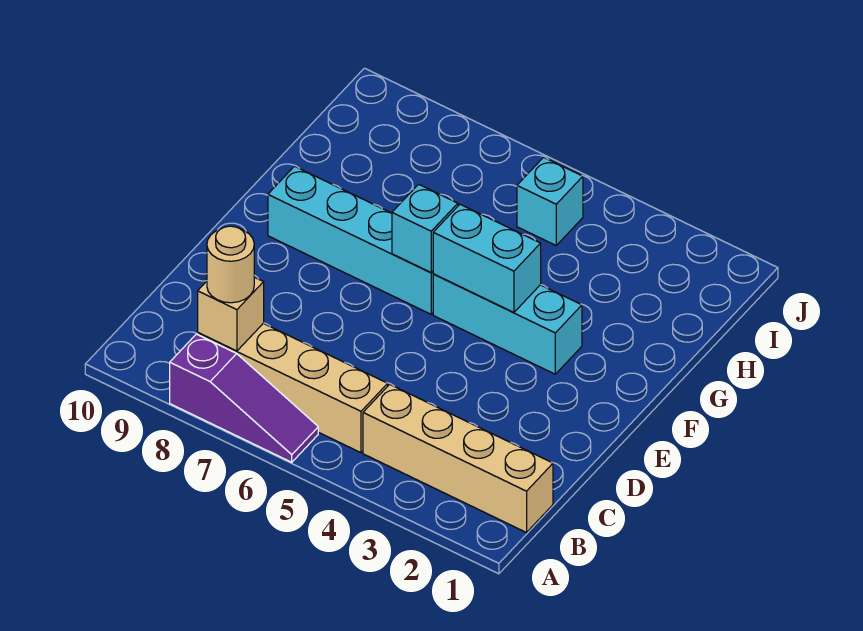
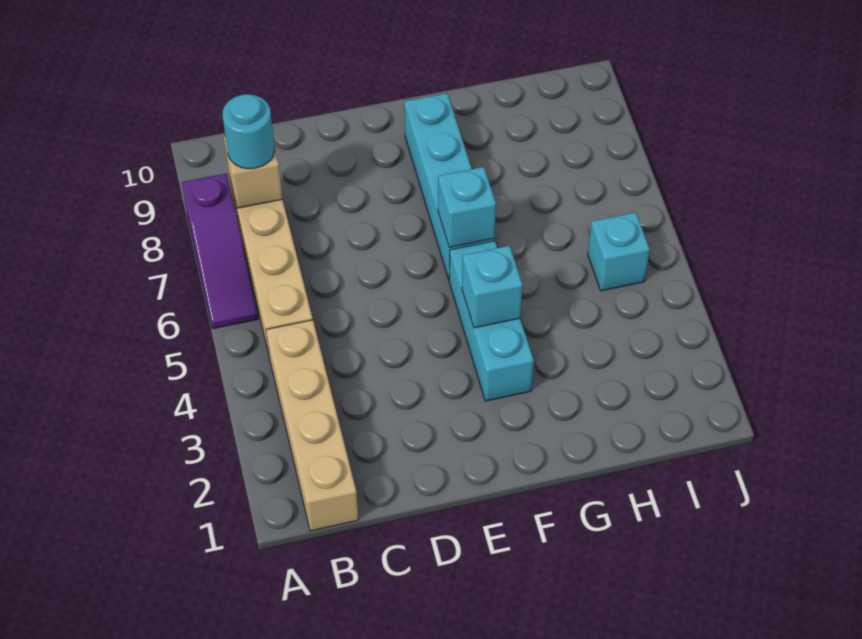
tan round brick B8 level 3 -> cyan round brick B8 level 3
cyan brick F4:F5 level 2 -> cyan brick F4 level 2

